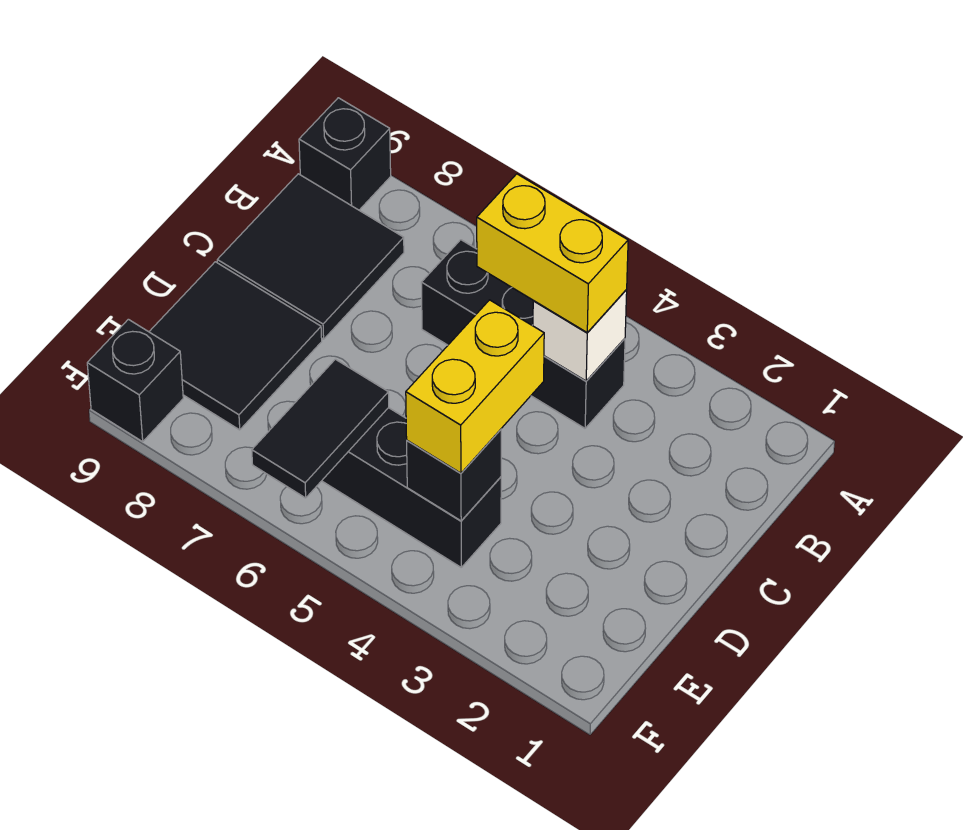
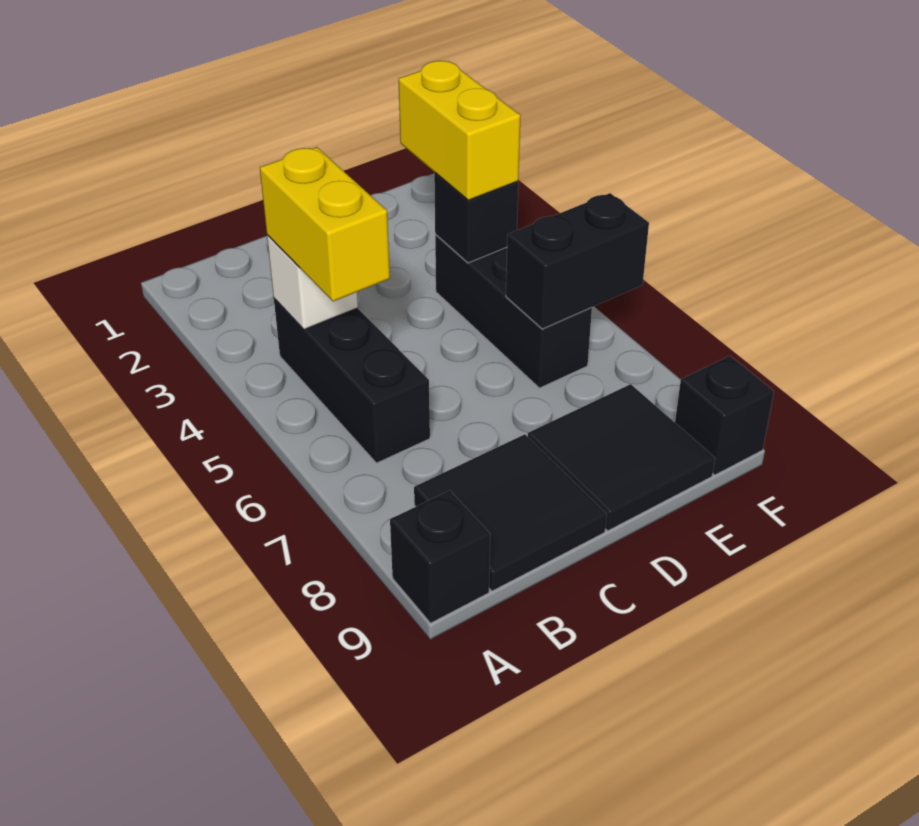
yellow brick D4:E4 level 3 -> yellow brick E3:E4 level 3
black tile E6:F6 level 2 -> black brick E6:F6 level 2

